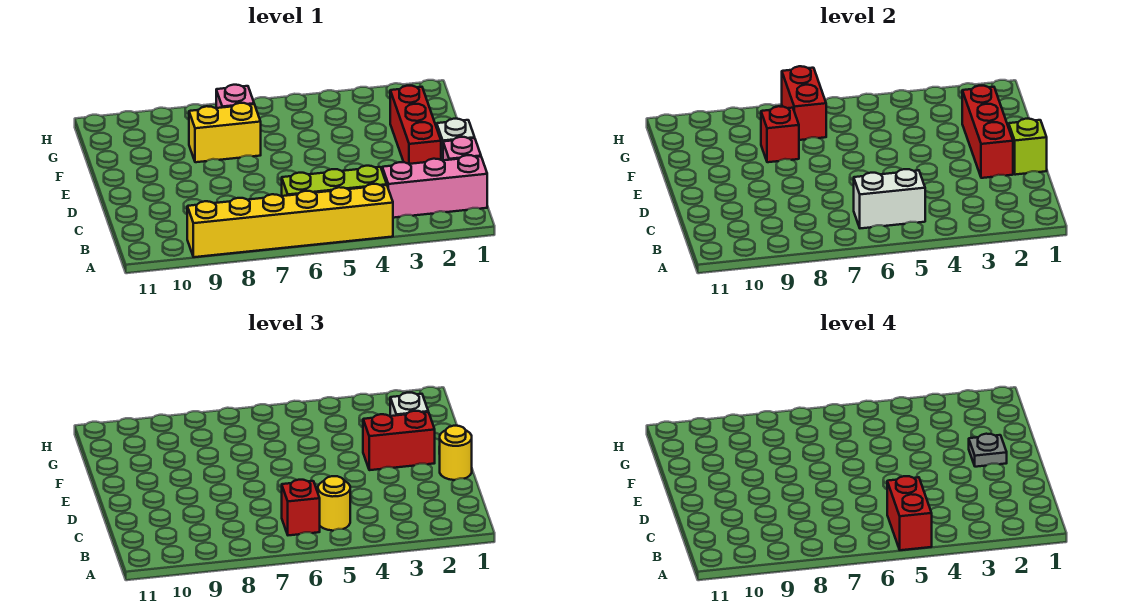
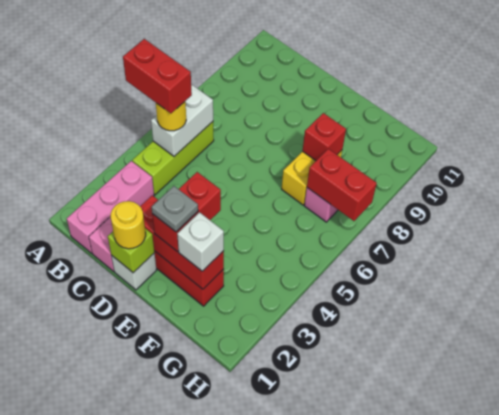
yellow brick A4:A9 level 1 -> none
red brick B6 level 3 -> none

